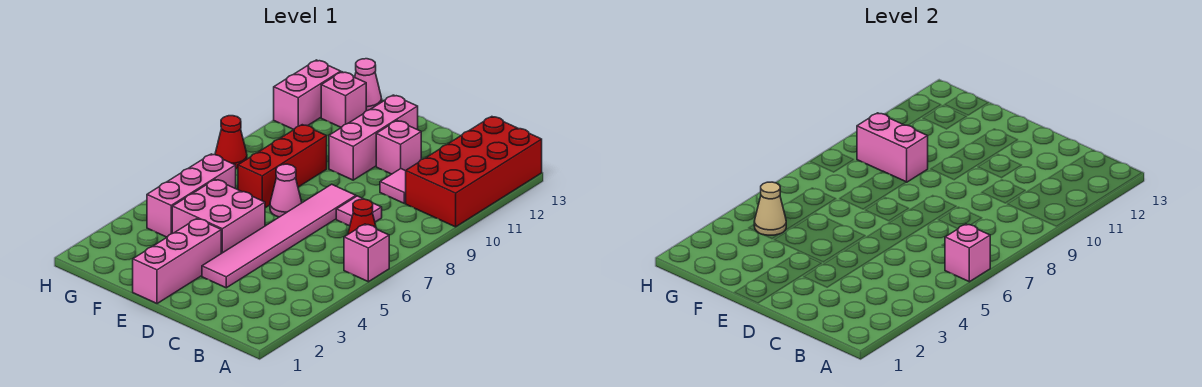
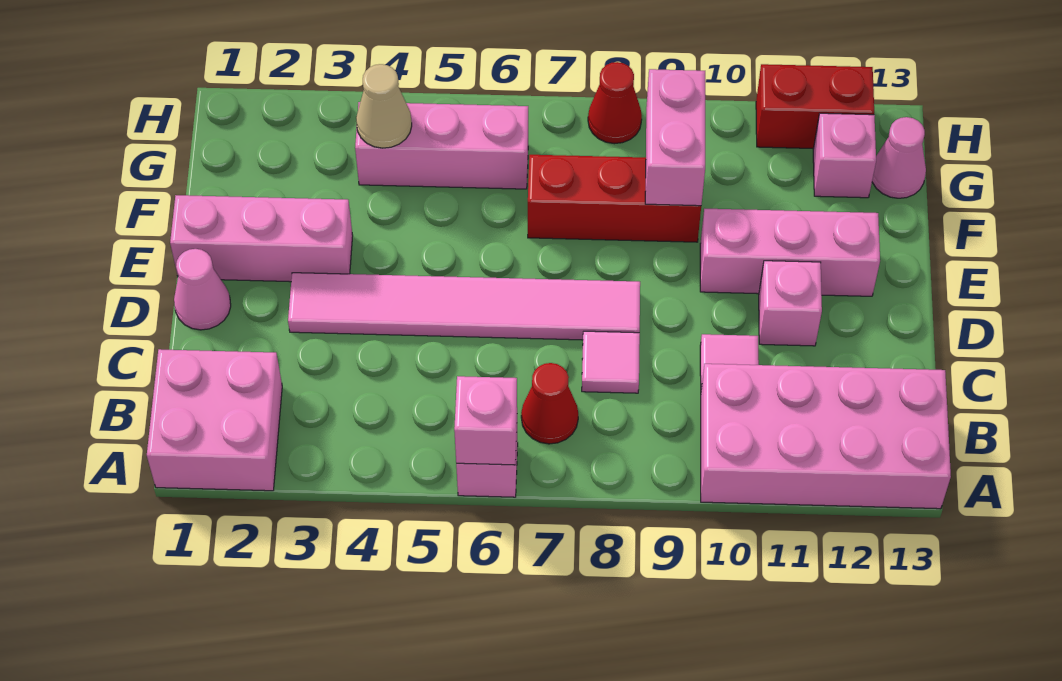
red brick A10:B13 level 1 -> pink brick A10:B13 level 1
pink brick E4:F5 level 1 -> pink brick A1:B2 level 1
pink cone E7 level 1 -> pink cone D1 level 1
pink brick H11:H12 level 1 -> red brick H11:H12 level 1

